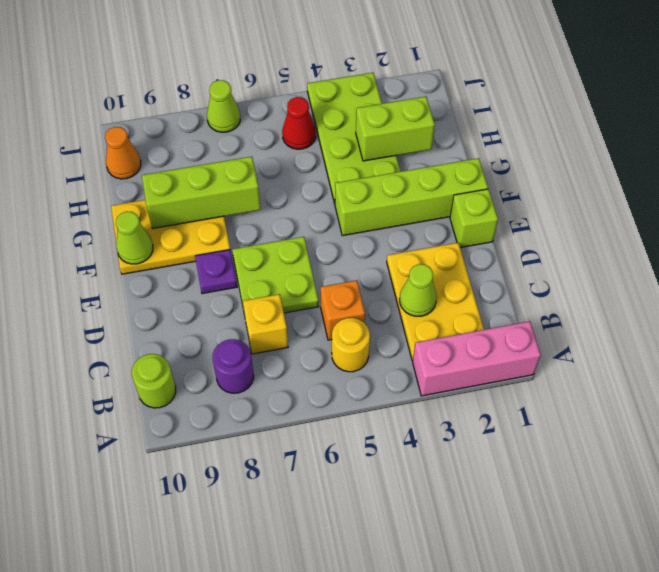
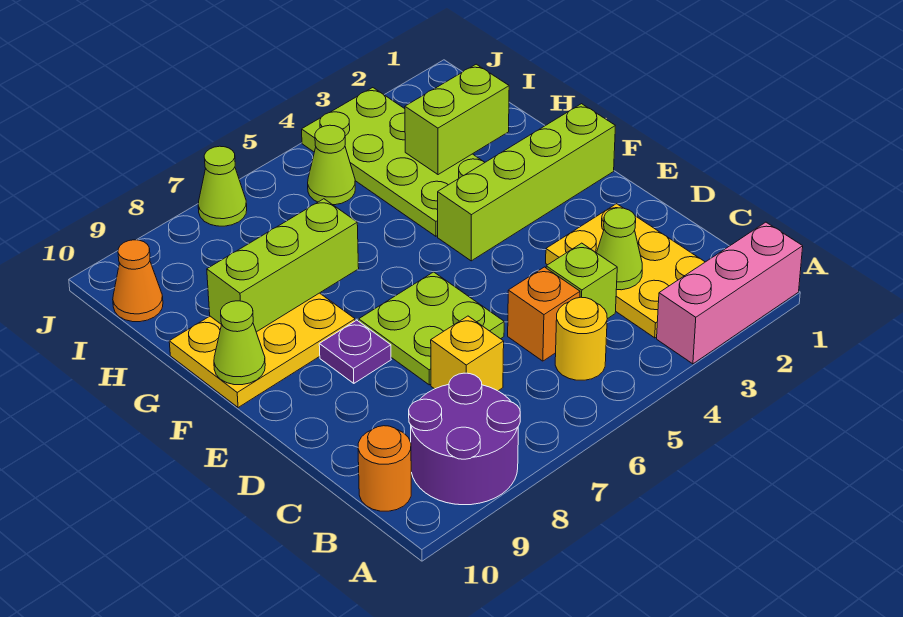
purple round brick B8 level 1 -> purple round brick A8:B9 level 1
lime round brick B10 level 1 -> orange round brick B10 level 1
lime brick E1 level 1 -> lime brick C4 level 1
red cone I5 level 1 -> lime cone I5 level 1

